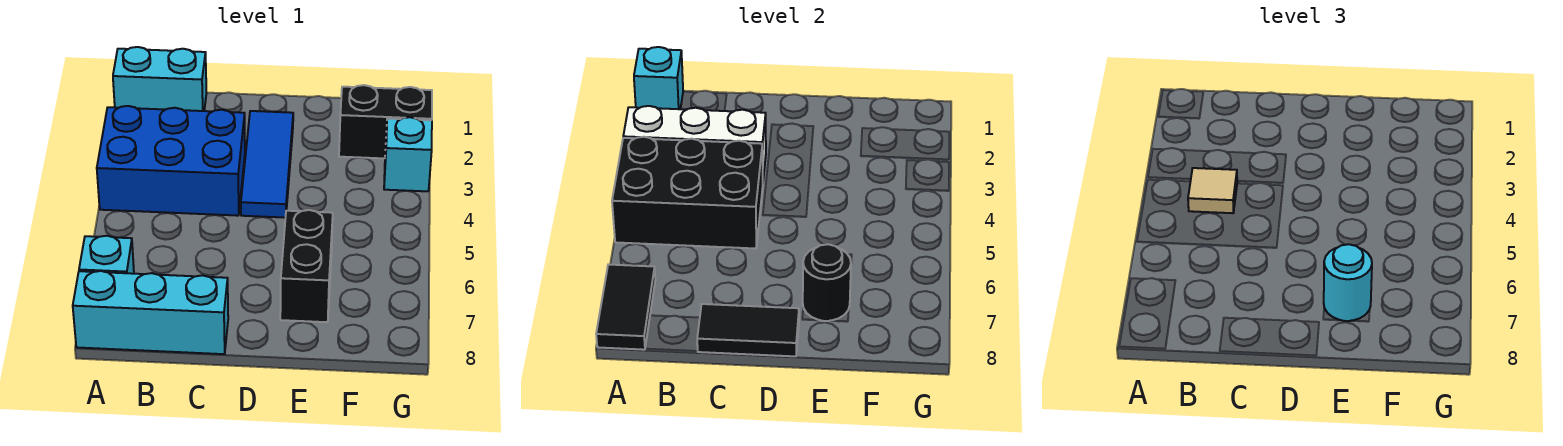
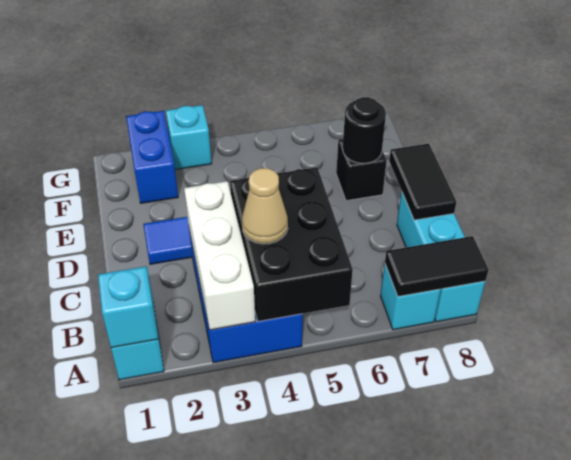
tan tile B4 level 3 -> tan cone B4 level 3
black brick E6:E7 level 1 -> black brick E7 level 1
cyan round brick E7 level 3 -> none
black brick F2:G2 level 1 -> blue brick F2:G2 level 1

